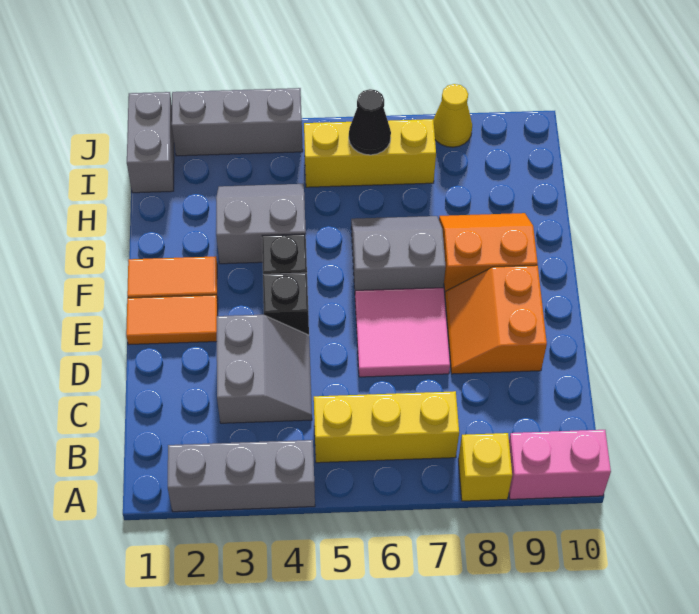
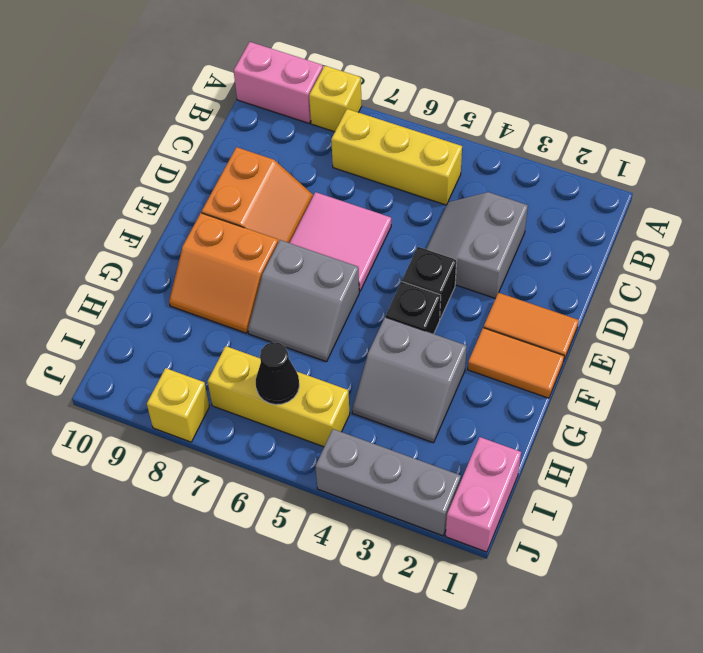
grey brick A2:A4 level 1 -> none
grey brick I1:J1 level 1 -> pink brick I1:J1 level 1
yellow cone J8 level 1 -> yellow brick J8 level 1

